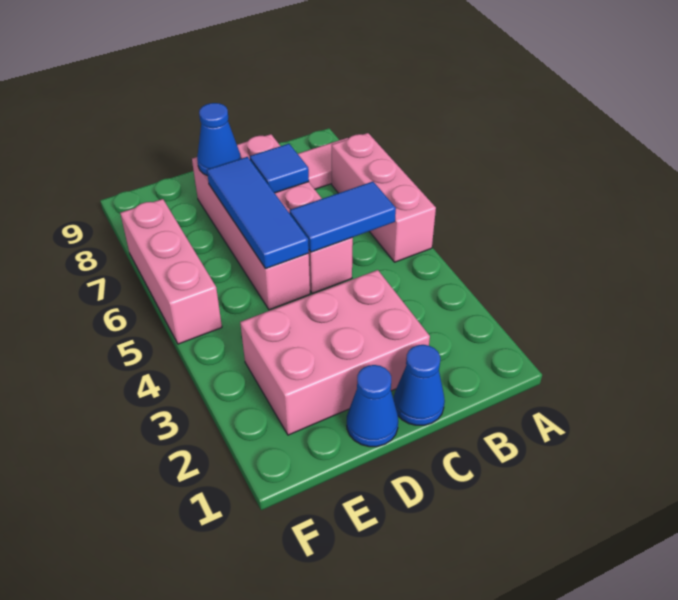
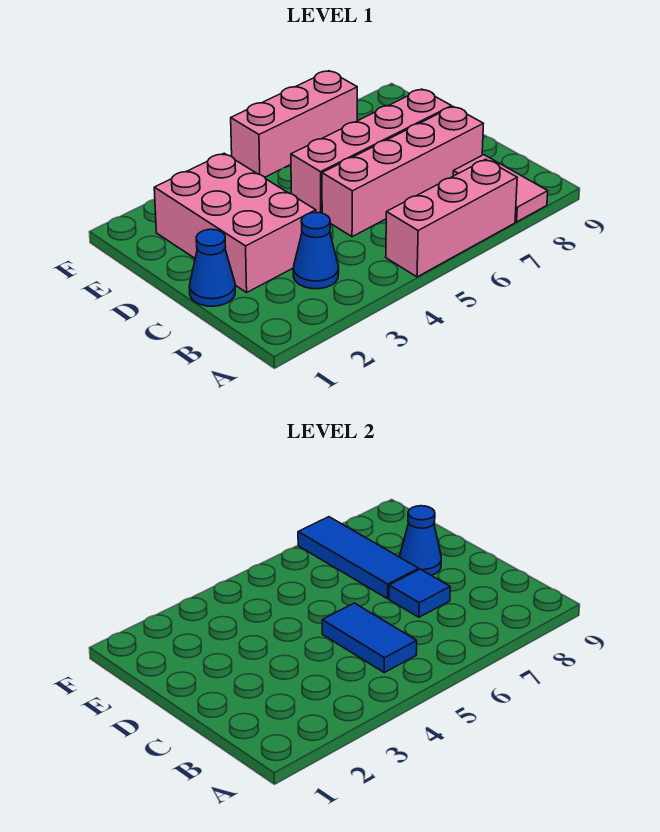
blue cone D1 level 1 -> blue cone B3 level 1
blue tile D5:D7 level 2 -> blue tile D7:F7 level 2

